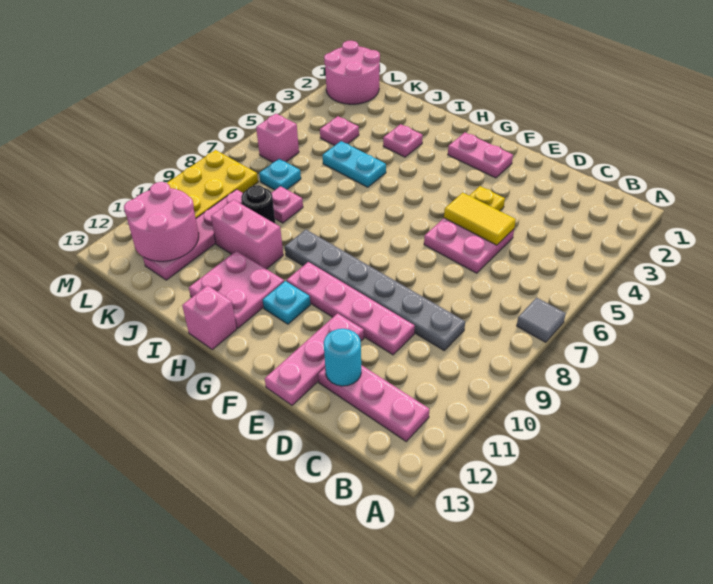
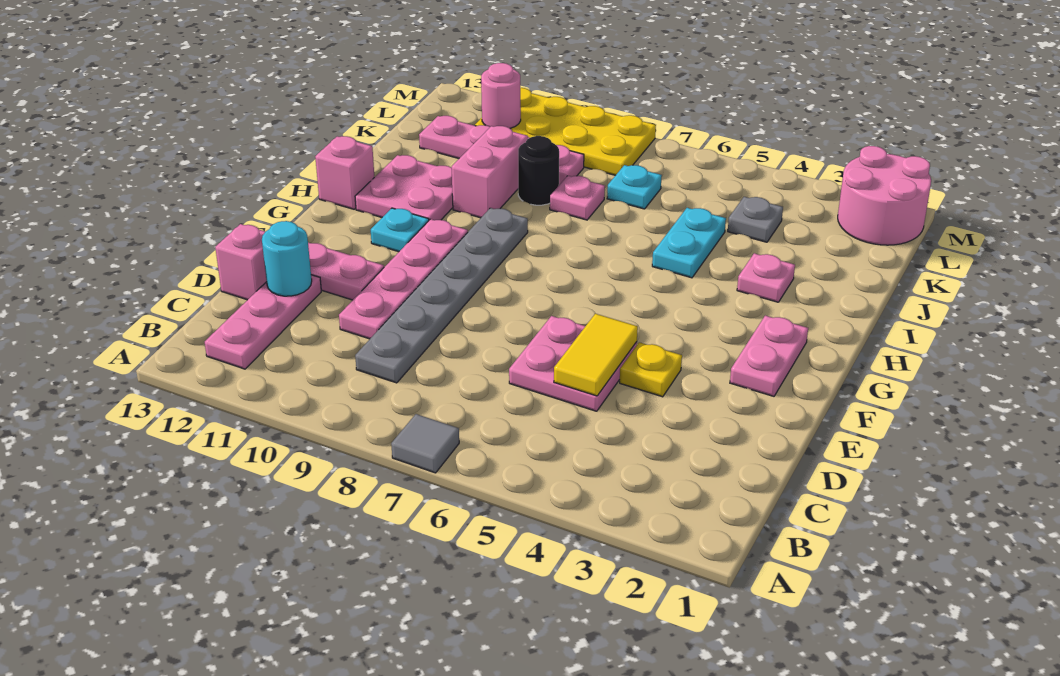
pink plate K4 level 1 -> grey plate K4 level 1
pink round brick K11:L12 level 2 -> pink round brick L11 level 2
pink brick L6 level 1 -> pink brick D13 level 1

